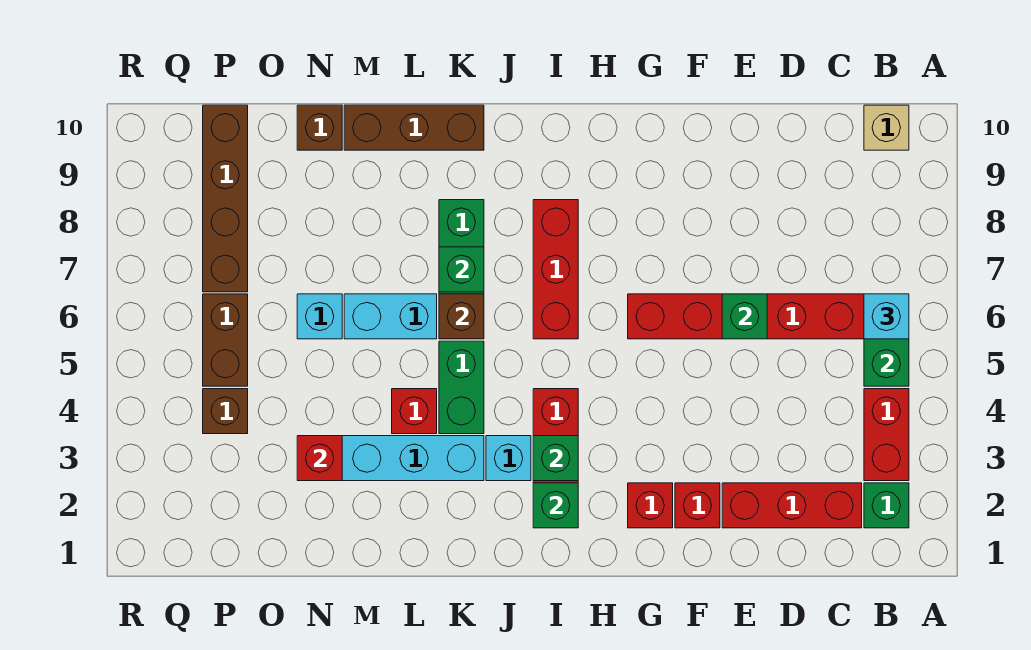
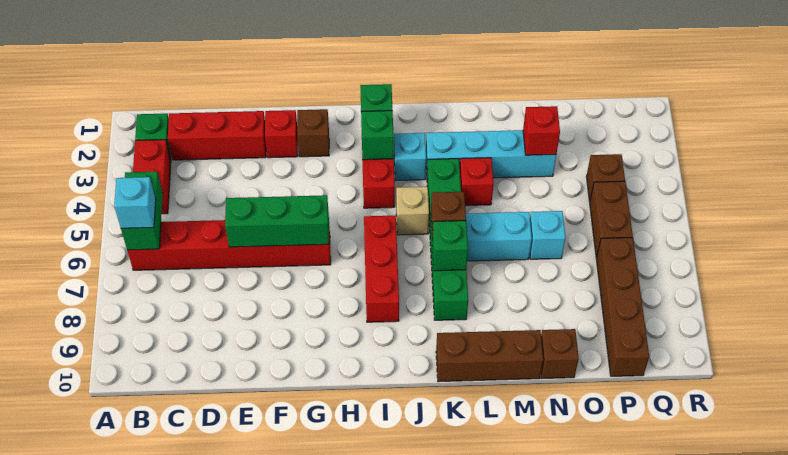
tan brick B10 level 1 -> tan brick J5 level 1
green brick E6 level 2 -> green brick E6:G6 level 2
red brick G2 level 1 -> brown brick G2 level 1

